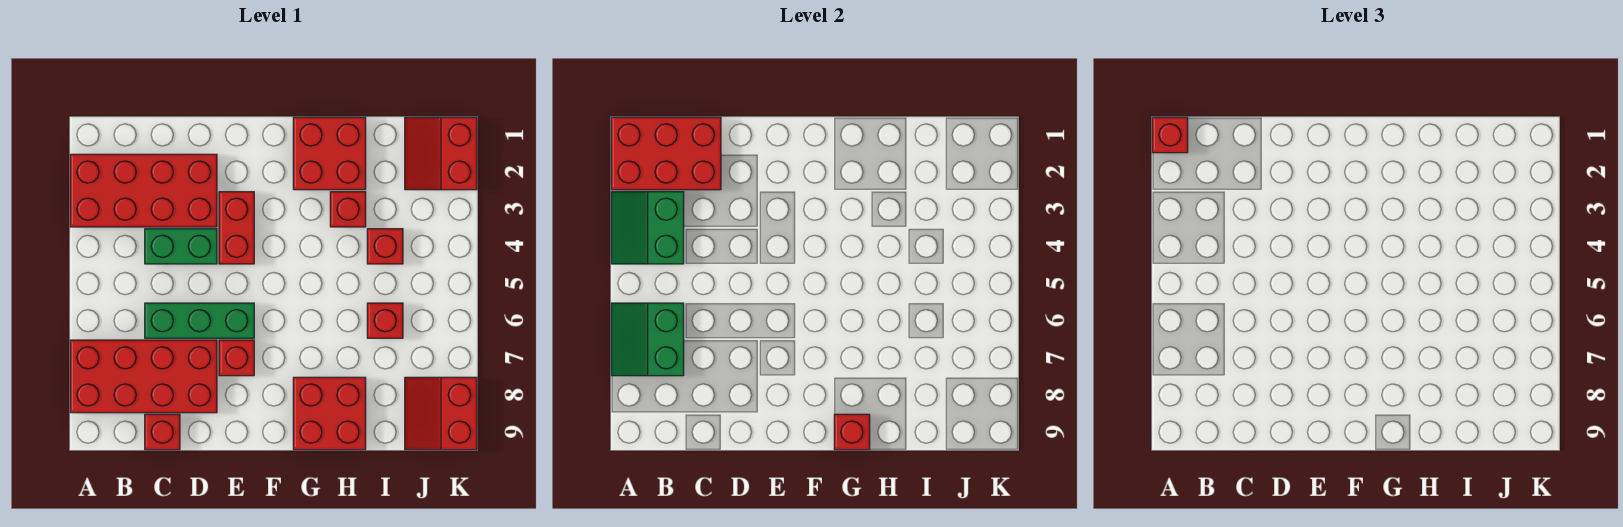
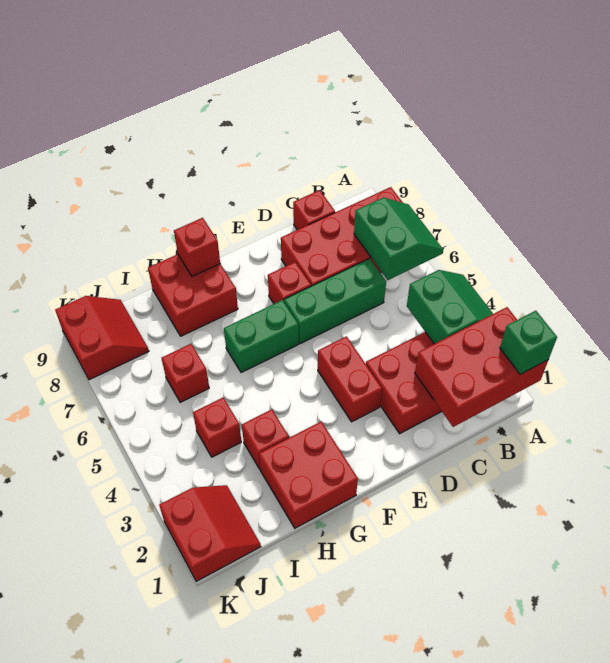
red brick A1 level 3 -> green brick A1 level 3
green brick C4:D4 level 1 -> green brick F6:G6 level 1

